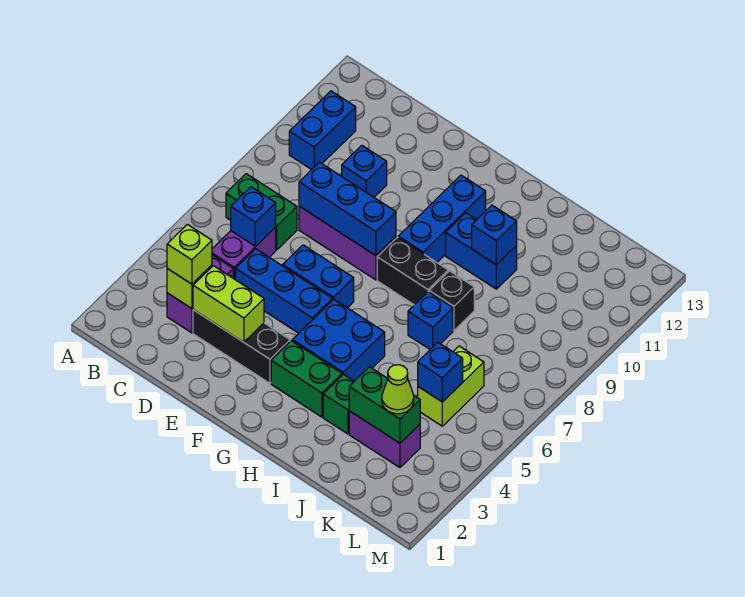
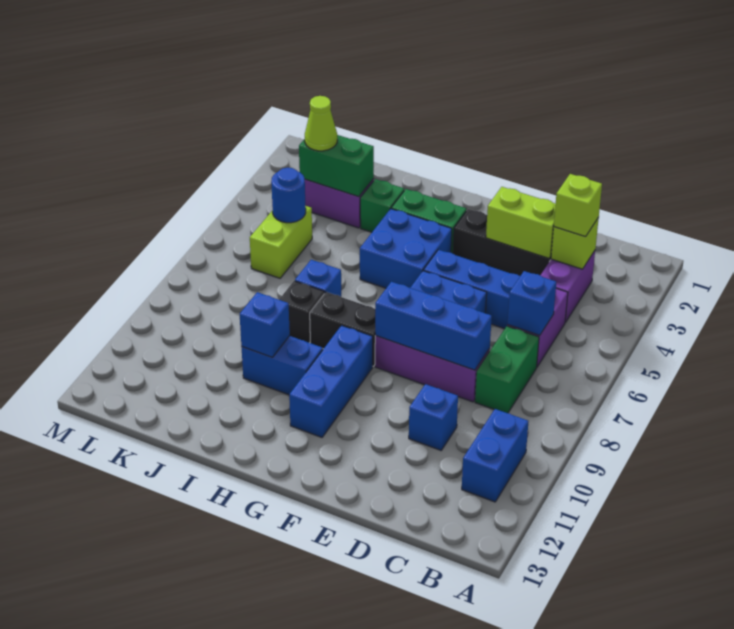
green brick B7:C7 level 1 -> green brick C7:C8 level 1
blue brick K5 level 2 -> blue round brick K5 level 2

